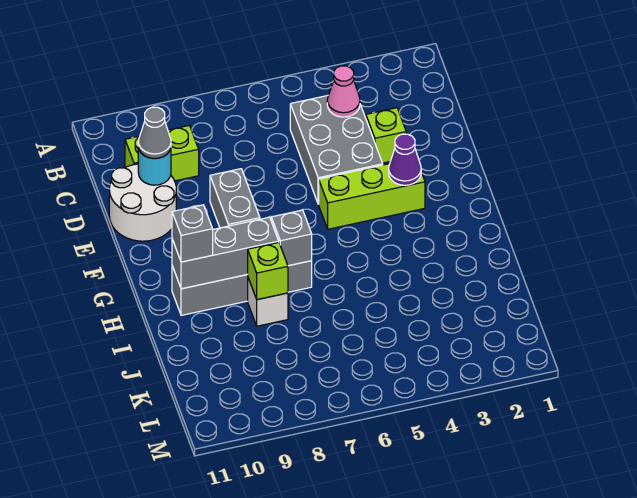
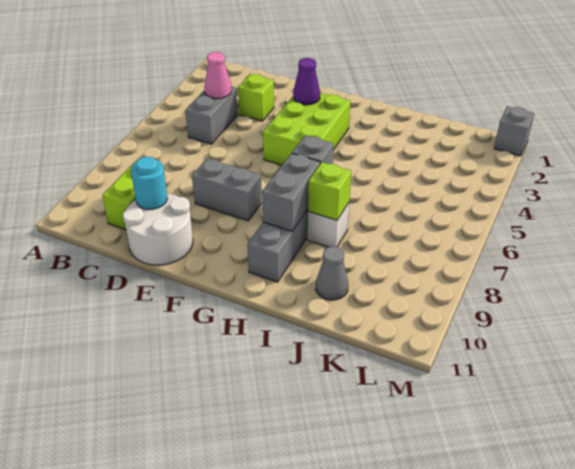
grey brick C4:E5 level 1 -> grey brick C4:C5 level 1
grey cone D10 level 3 -> grey cone J10 level 1
lime brick F3:F5 level 1 -> lime brick F3:G5 level 1
grey brick H8:H10 level 2 -> grey brick H8:H9 level 2
grey brick H10 level 3 -> grey brick M1 level 1

